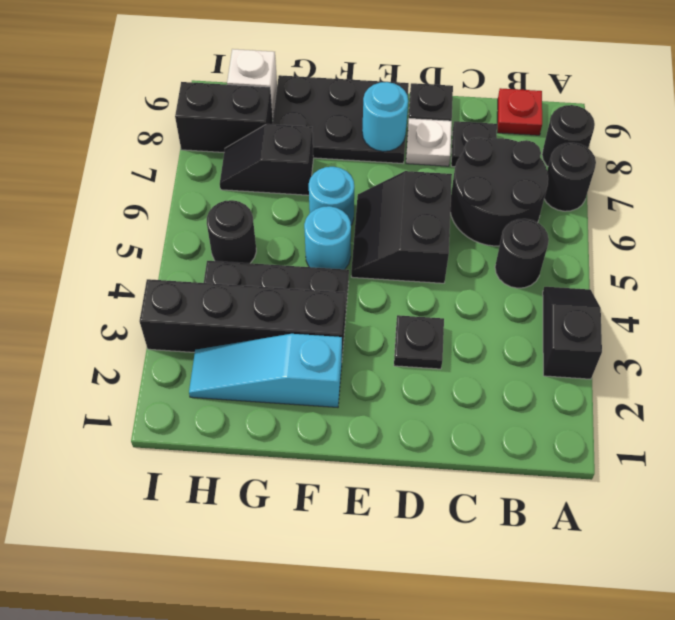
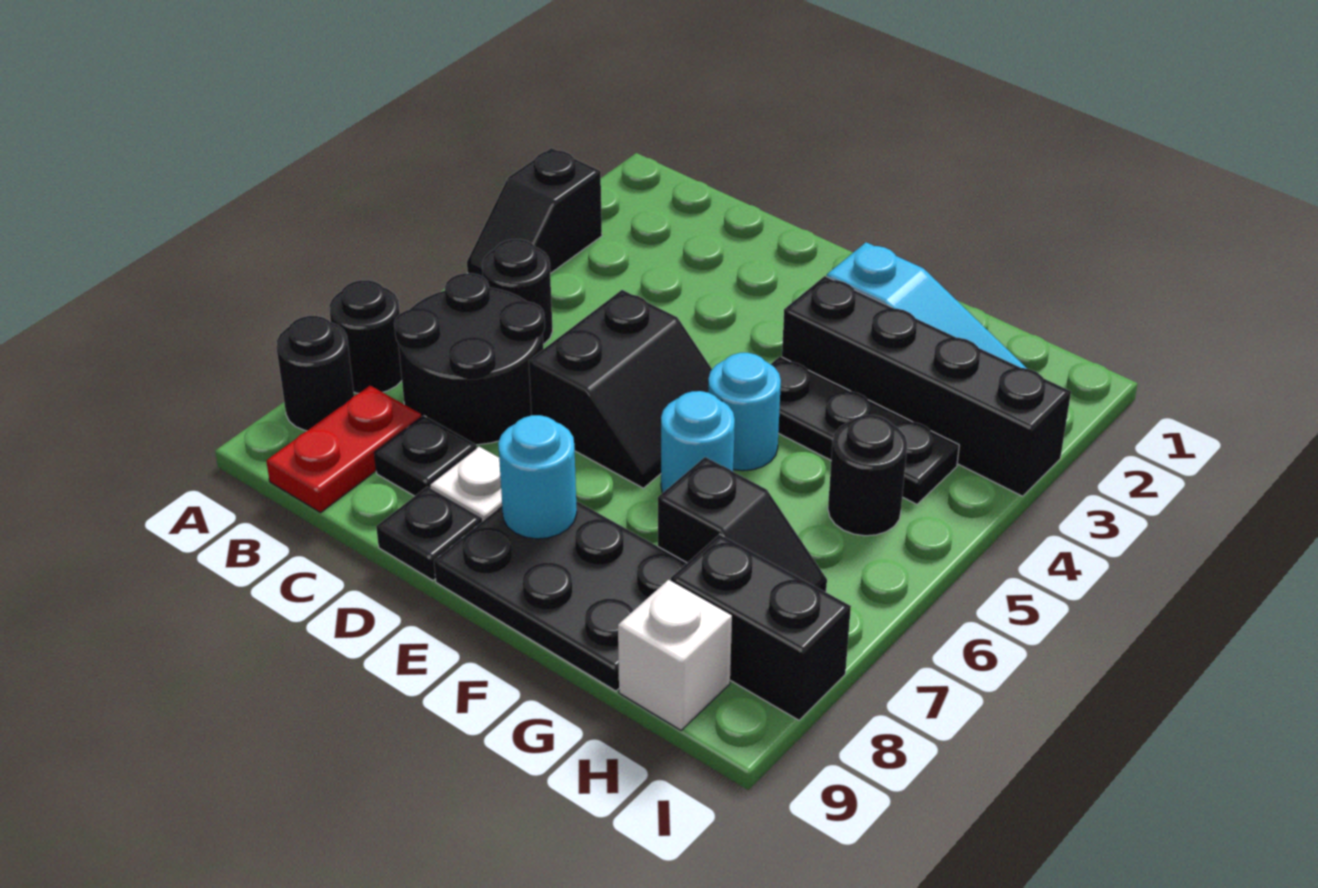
red plate B9 level 1 -> red plate B8:B9 level 1
black plate D3 level 1 -> none

